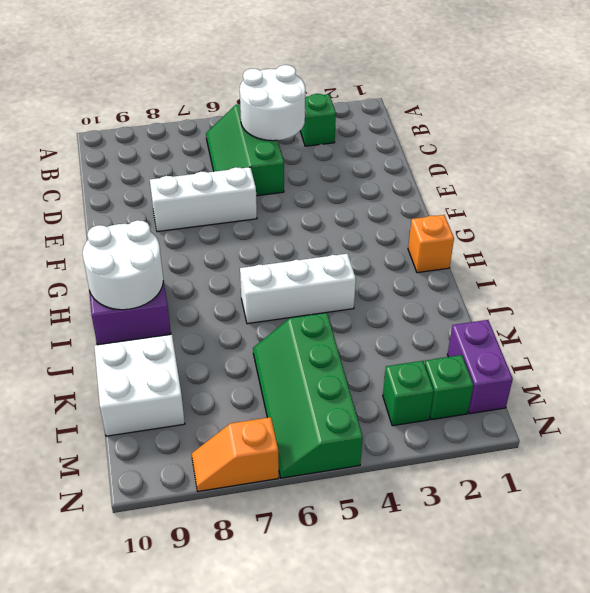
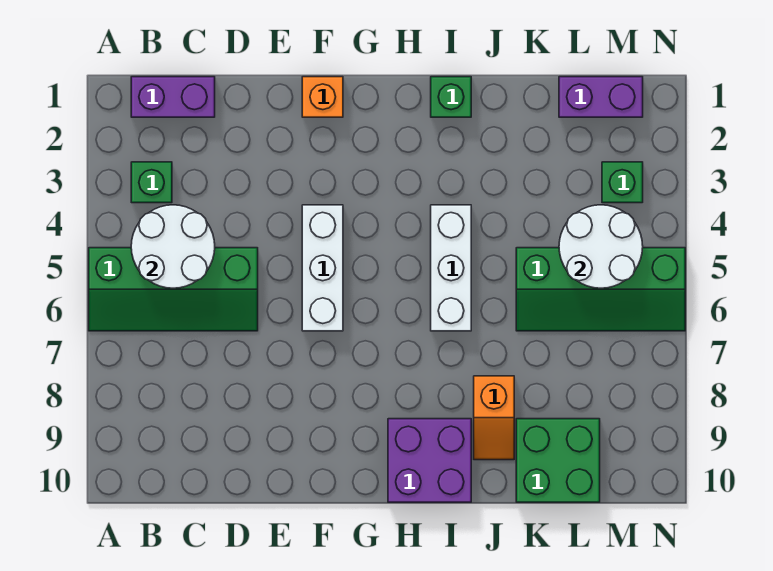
none -> purple brick B1:C1 level 1
green slope B5:D6 level 1 top 5 -> green slope A5:D6 level 1 top 5
white brick E6:E8 level 1 -> white brick F4:F6 level 1
orange brick H1 level 1 -> orange brick F1 level 1
white round brick H9:I10 level 2 -> white round brick L4:M5 level 2
white brick K9:L10 level 1 -> green brick K9:L10 level 1
green brick M2 level 1 -> green brick I1 level 1
orange slope N7:N8 level 1 top 7 -> orange slope J8:J9 level 1 top 8

